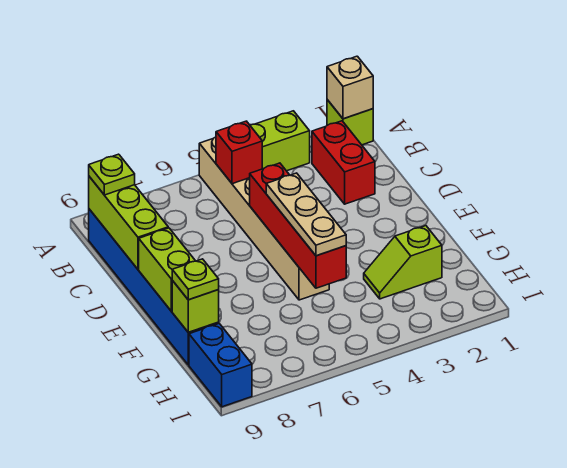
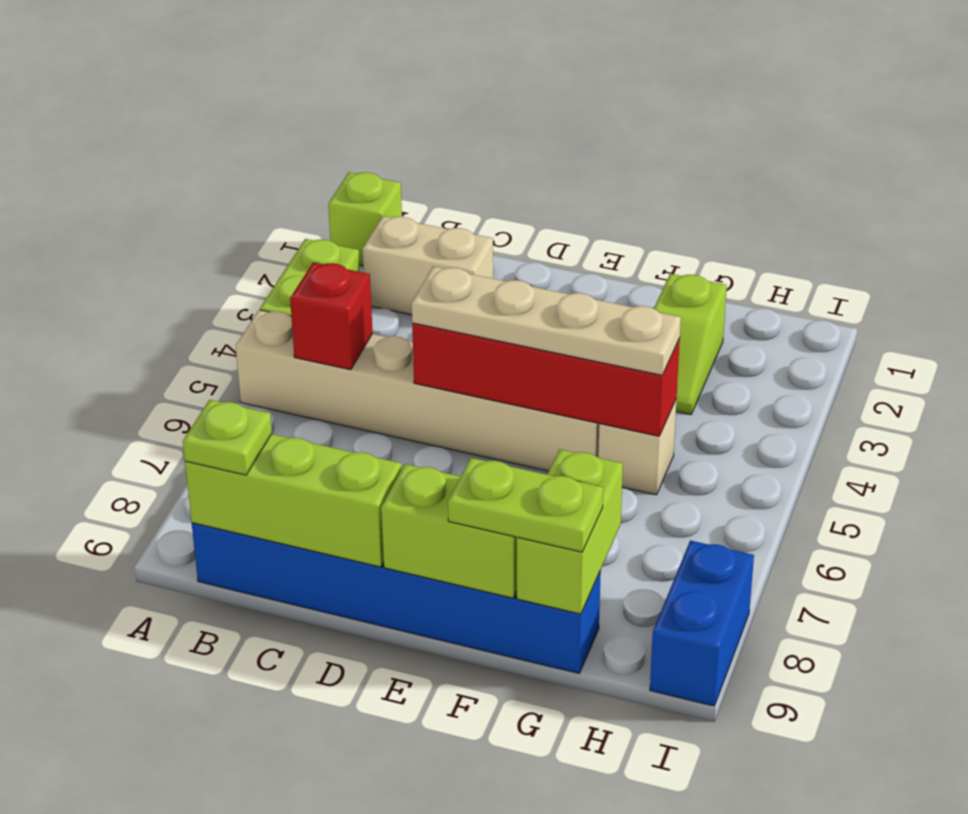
tan brick A1 level 2 -> tan brick G5 level 1
red brick B2:C2 level 1 -> tan brick B2:C2 level 1
tan plate E5:G5 level 3 -> tan plate D5:G5 level 3
lime brick G9 level 2 -> lime brick G8:G9 level 2
lime plate G9 level 3 -> lime plate F9:G9 level 3
blue brick H9:I9 level 1 -> blue brick I8:I9 level 1

